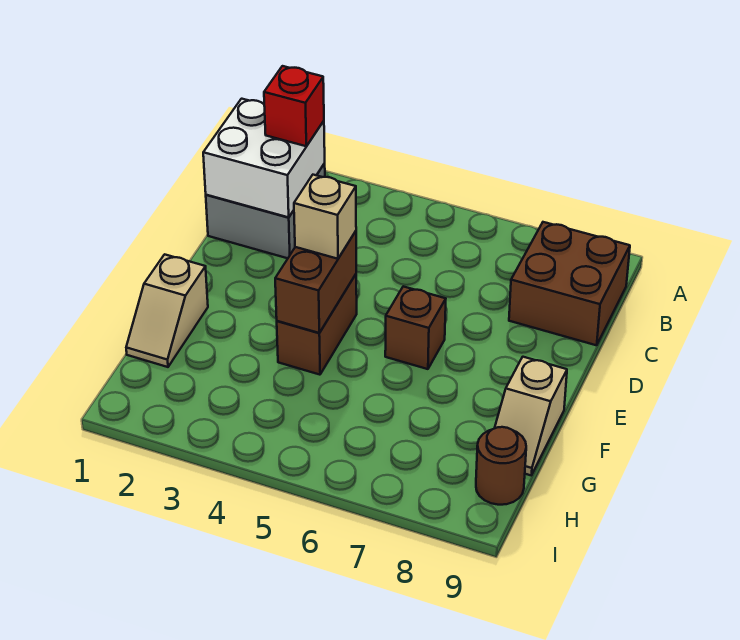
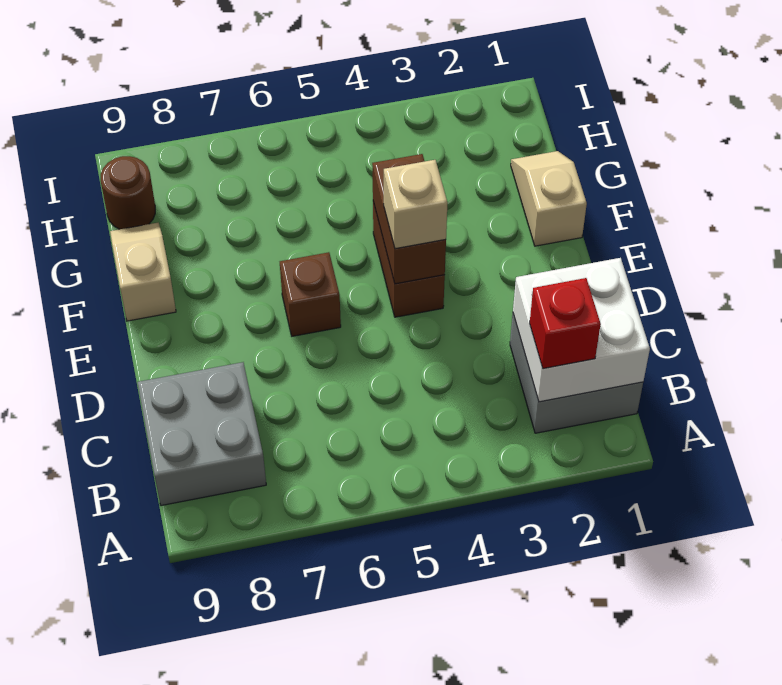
brown brick B8:C9 level 1 -> grey brick B8:C9 level 1

